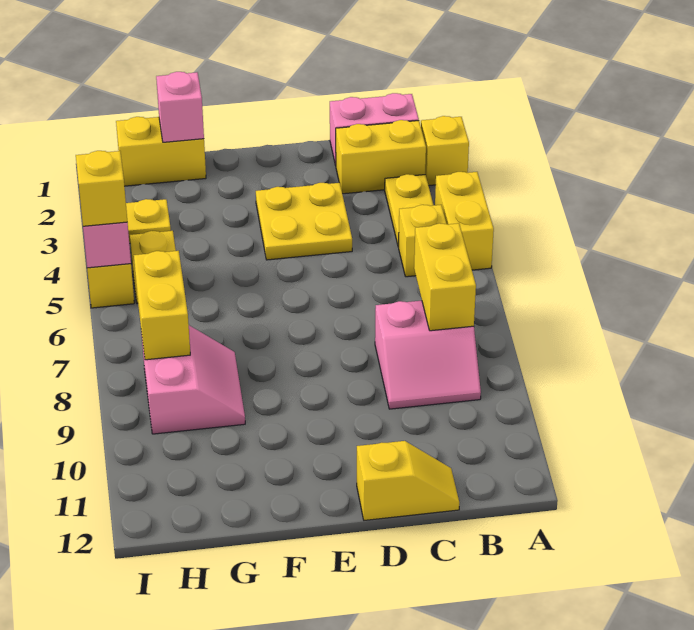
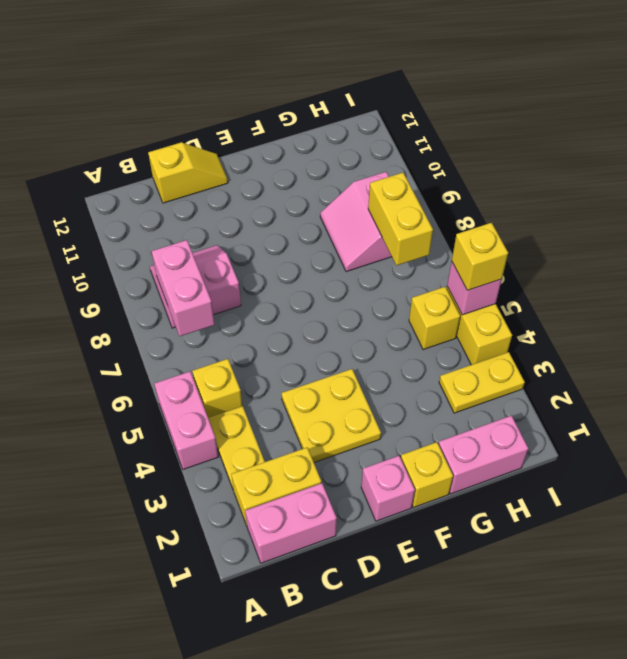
yellow brick A2 level 1 -> yellow brick F1 level 1
yellow brick A4:A5 level 1 -> pink brick A4:A5 level 1
yellow brick B7:B8 level 2 -> pink brick B7:B8 level 2
yellow slope C12:D12 level 1 top D -> yellow slope C12:D12 level 1 top C
yellow brick G1:H1 level 1 -> pink brick G1:H1 level 1
pink brick G1 level 2 -> pink brick E1 level 1

